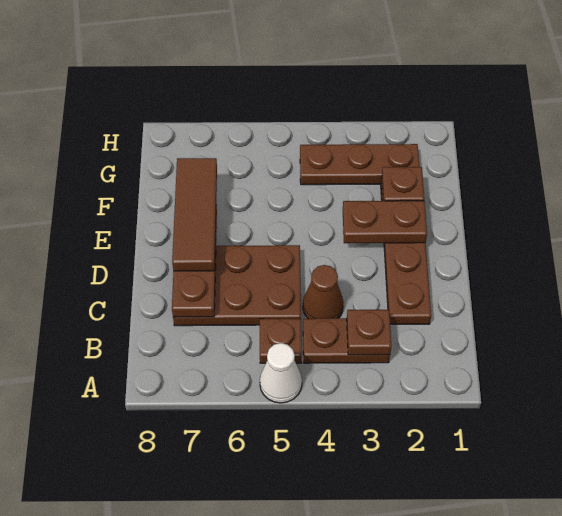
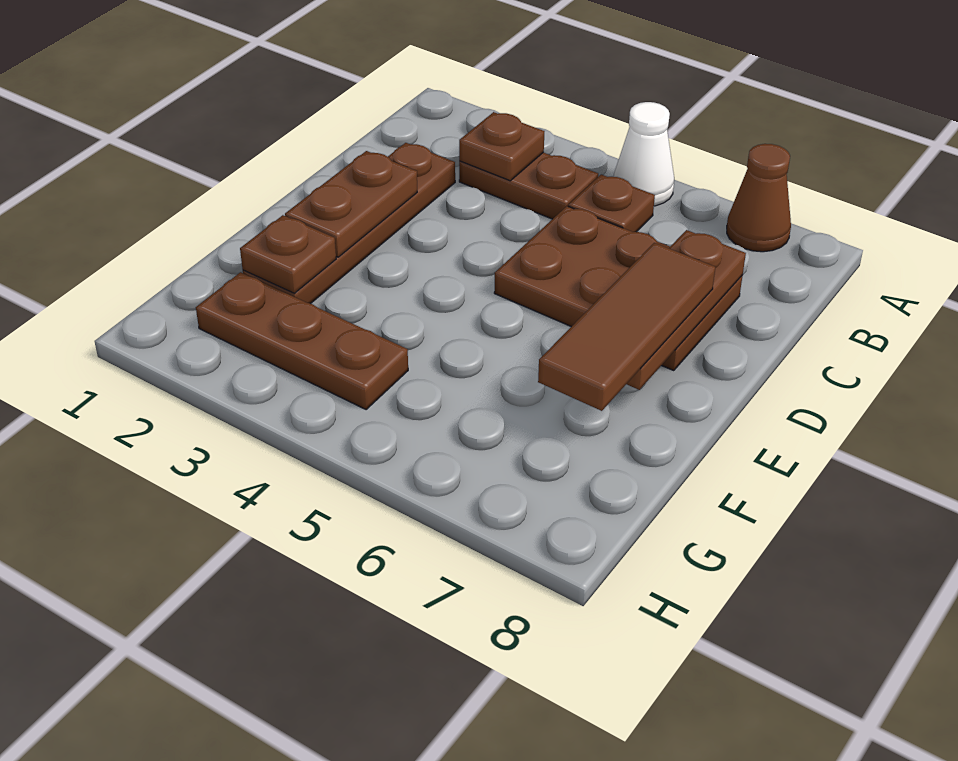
brown cone C4 level 1 -> brown cone A7 level 1
brown plate E2:E3 level 2 -> brown plate D2:E2 level 2

